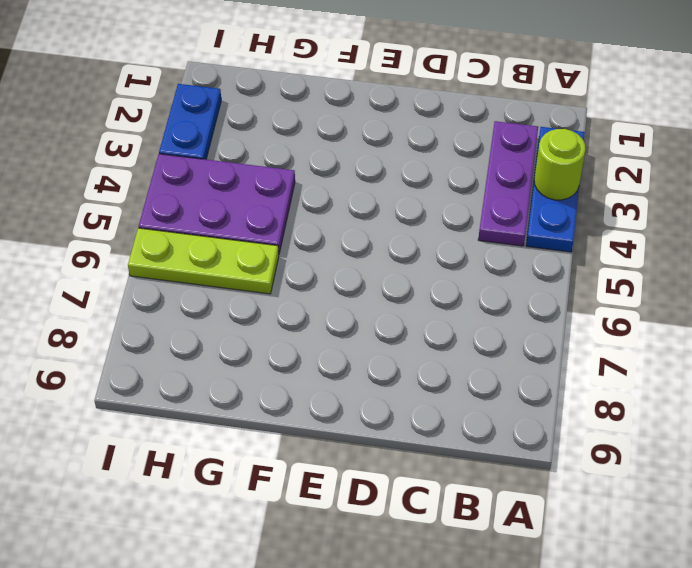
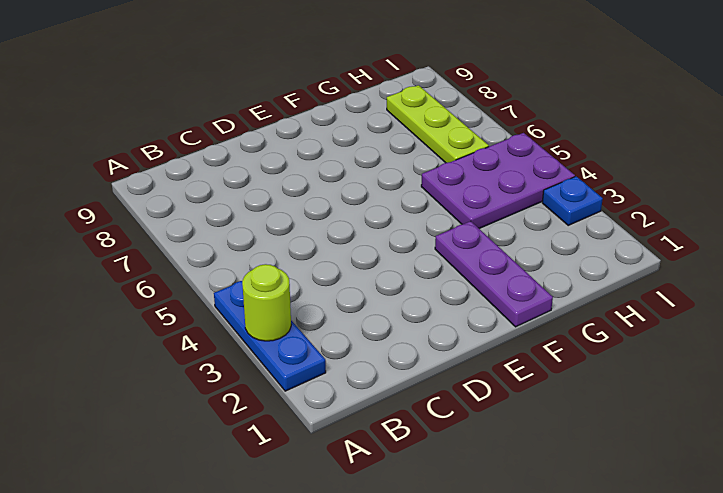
purple plate B2:B4 level 1 -> purple plate F1:F3 level 1
lime plate G6:I6 level 1 -> lime plate H6:H8 level 1
blue plate I2:I3 level 1 -> blue plate I3 level 1

